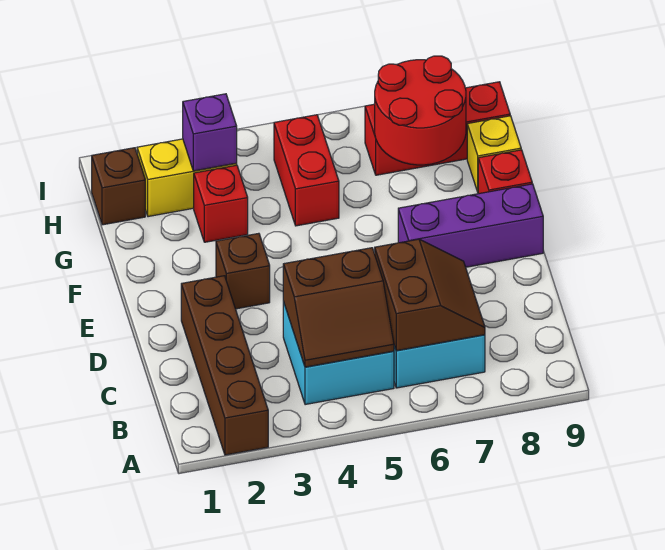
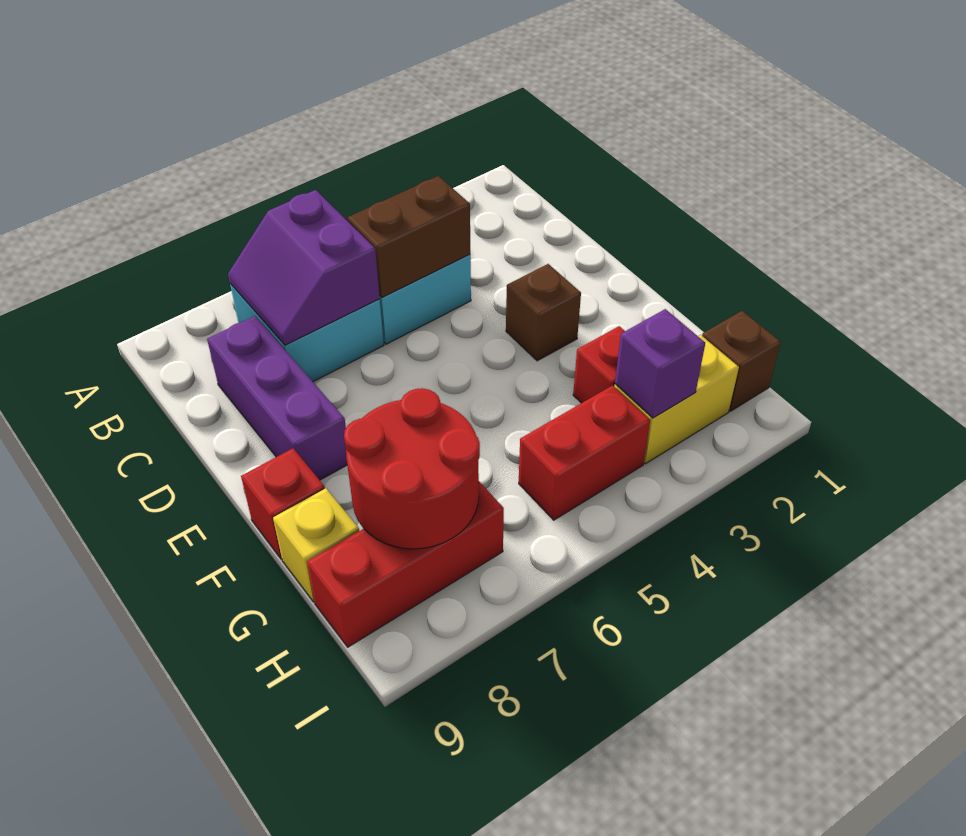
brown brick A2:D2 level 1 -> none
brown slope B6:C7 level 2 top 6 -> purple slope B6:C7 level 2 top 6
purple brick E7:E9 level 1 -> purple brick C8:E8 level 1
red brick G5:H5 level 1 -> red brick H4:H5 level 1

